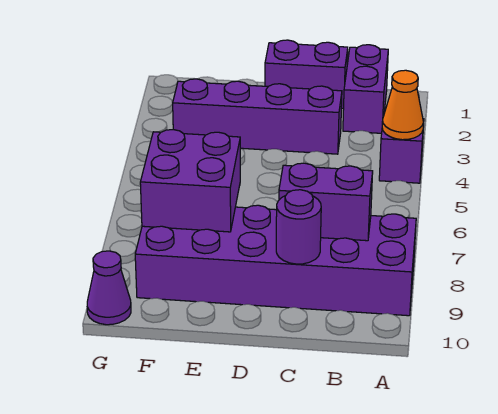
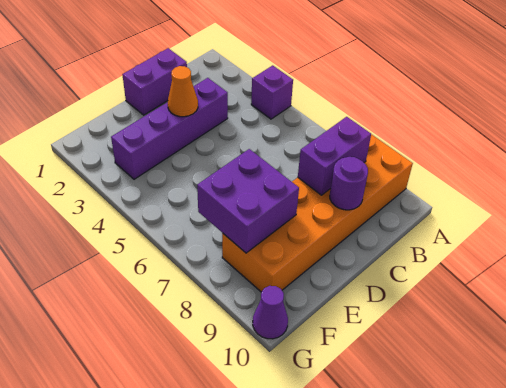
orange cone A4 level 2 -> orange cone D3 level 2
purple brick A8:F9 level 1 -> orange brick A8:F9 level 1
purple brick B1:B2 level 1 -> none

